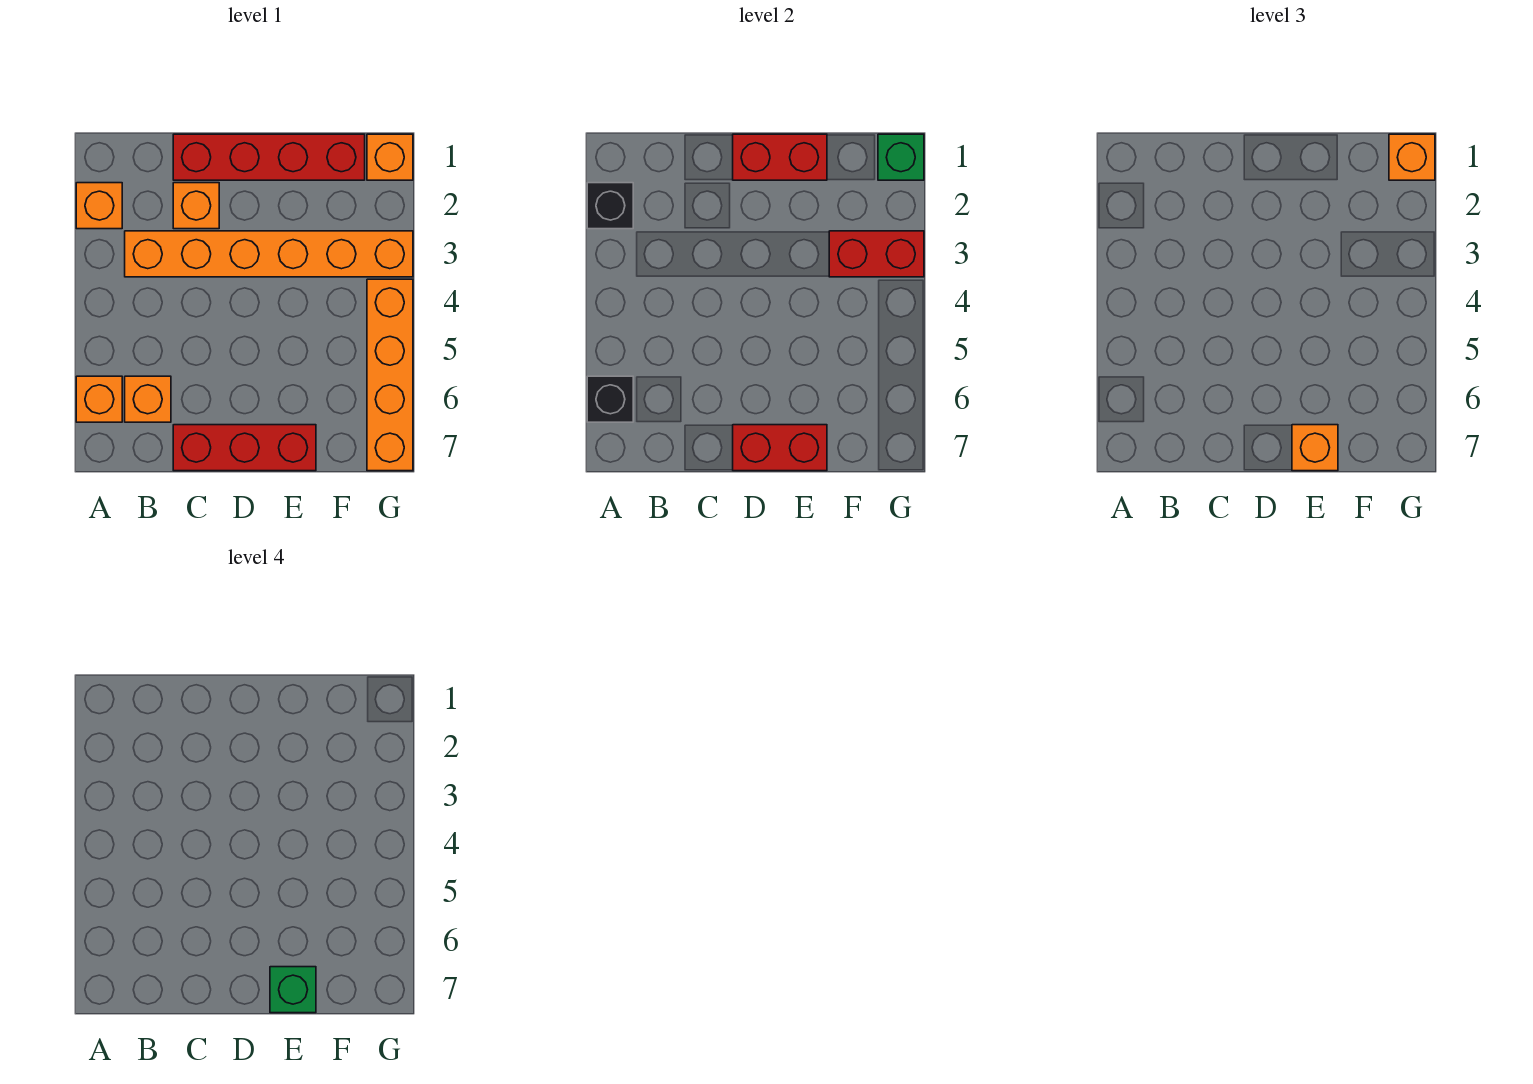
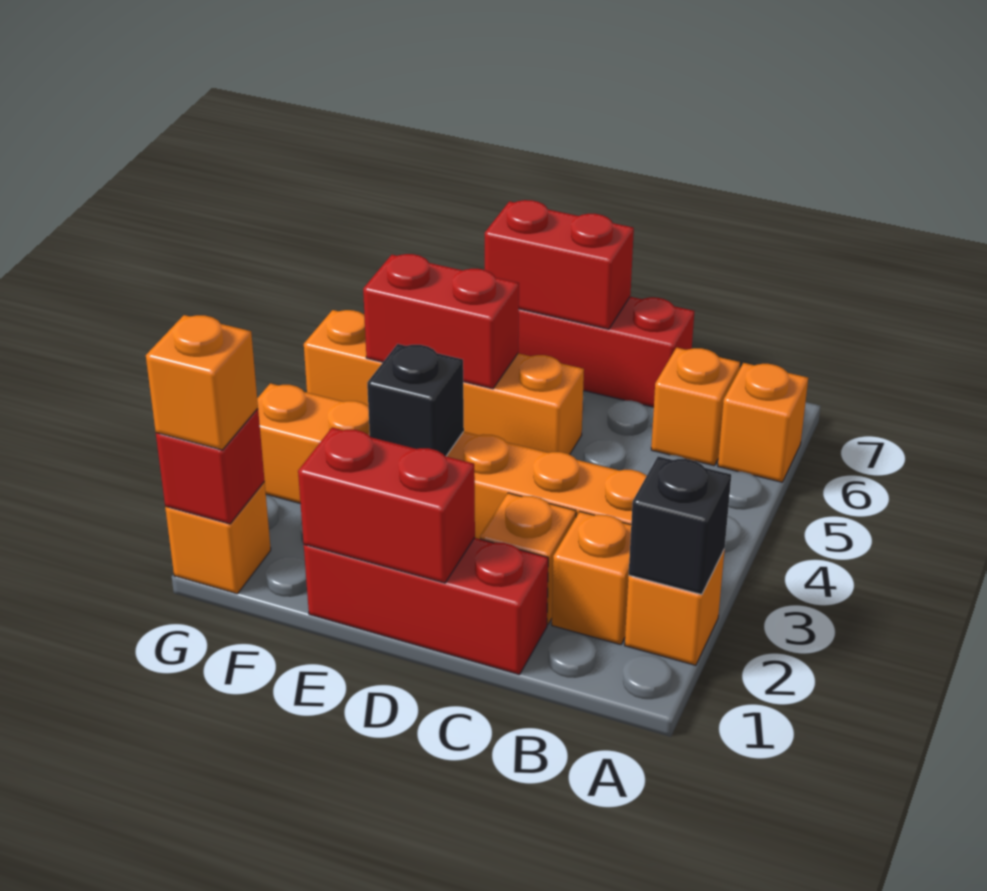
black brick A6 level 2 -> black brick E3 level 2
red brick C1:F1 level 1 -> red brick C1:E1 level 1
orange brick E7 level 3 -> orange brick B2 level 1
green brick E7 level 4 -> none
red brick F3:G3 level 2 -> red brick E5:F5 level 2
green brick G1 level 2 -> red brick G1 level 2
orange brick G4:G7 level 1 -> orange brick D5:G5 level 1

